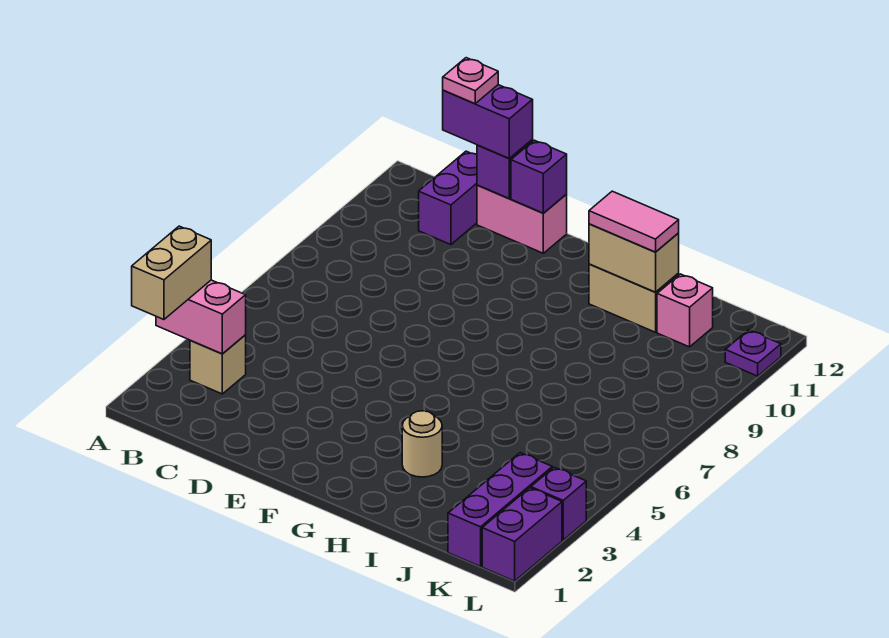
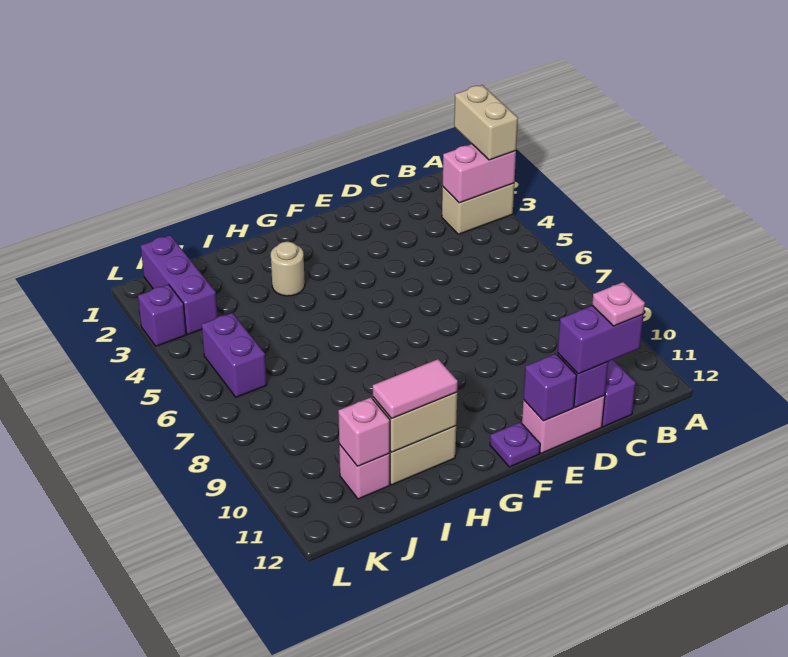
tan brick B3 level 1 -> tan brick A3:B3 level 1
none -> pink brick J11 level 2
purple brick L1:L2 level 1 -> purple brick K5:K6 level 1
purple plate L11 level 1 -> purple plate F12 level 1

